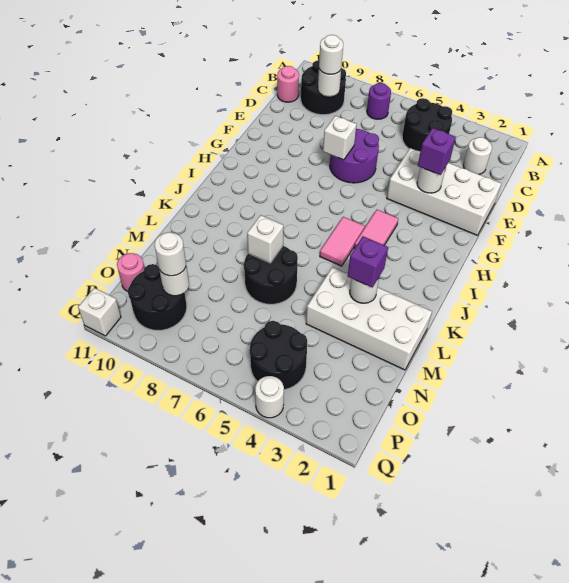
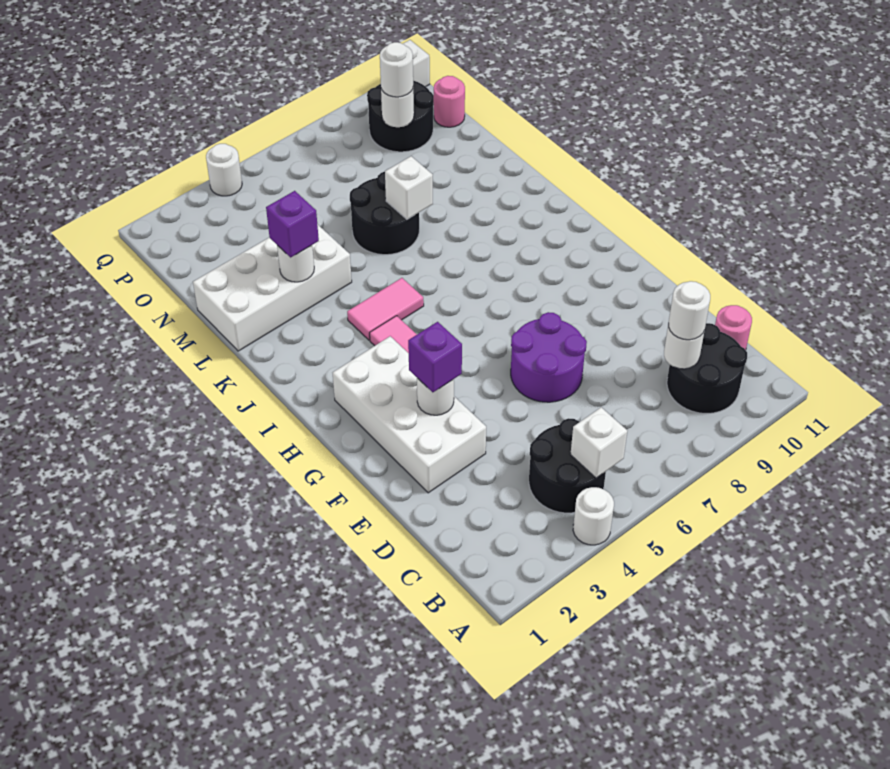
purple round brick B7 level 1 -> none
white round brick C2 level 1 -> white round brick A4 level 1
white brick E1:F4 level 1 -> white brick E2:H3 level 1
white brick F7 level 2 -> white brick B5 level 2
pink tile I5:J5 level 1 -> pink tile J4:J5 level 1
black round brick O4:P5 level 1 -> none

